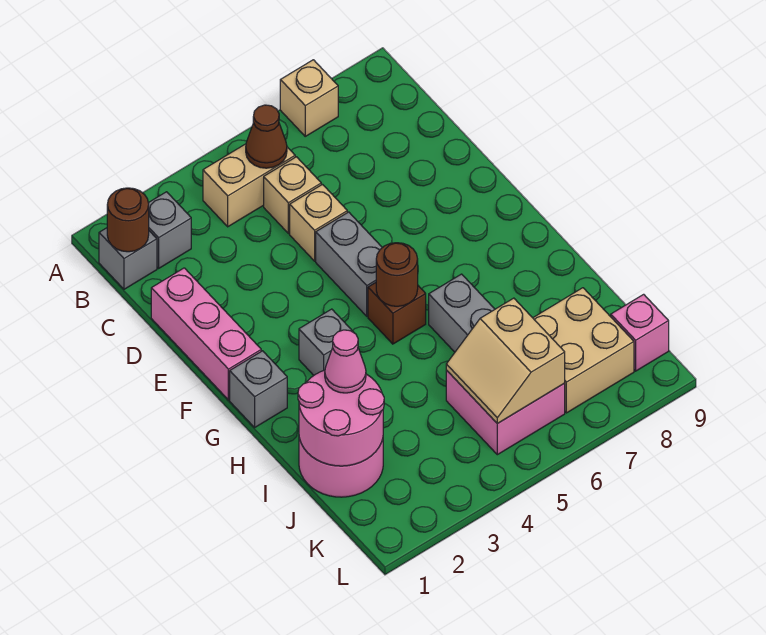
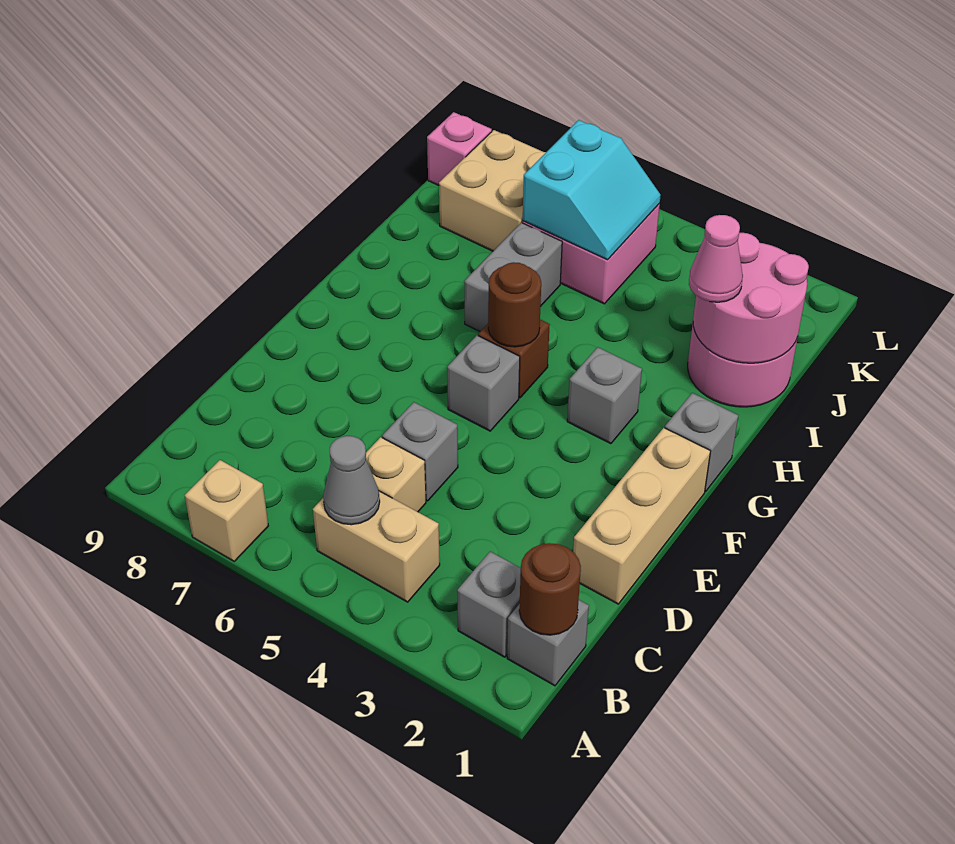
brown cone B5 level 2 -> grey cone B5 level 2
pink brick D1:F1 level 1 -> tan brick D1:F1 level 1
tan brick D5 level 1 -> grey brick D5 level 1
grey brick E5:F5 level 1 -> grey brick F5 level 1
tan slope J5:K6 level 2 top 6 -> cyan slope J5:K6 level 2 top 6

